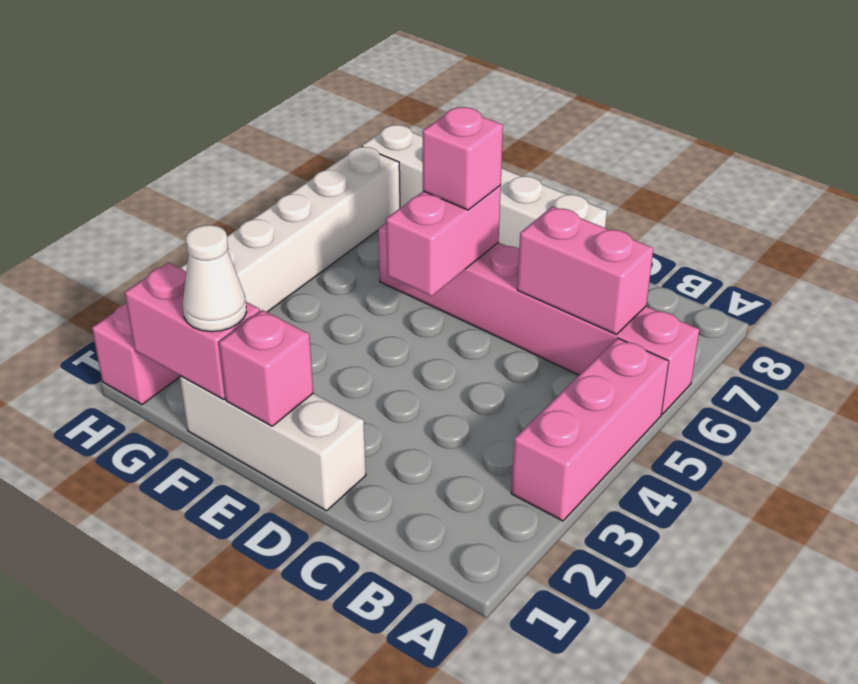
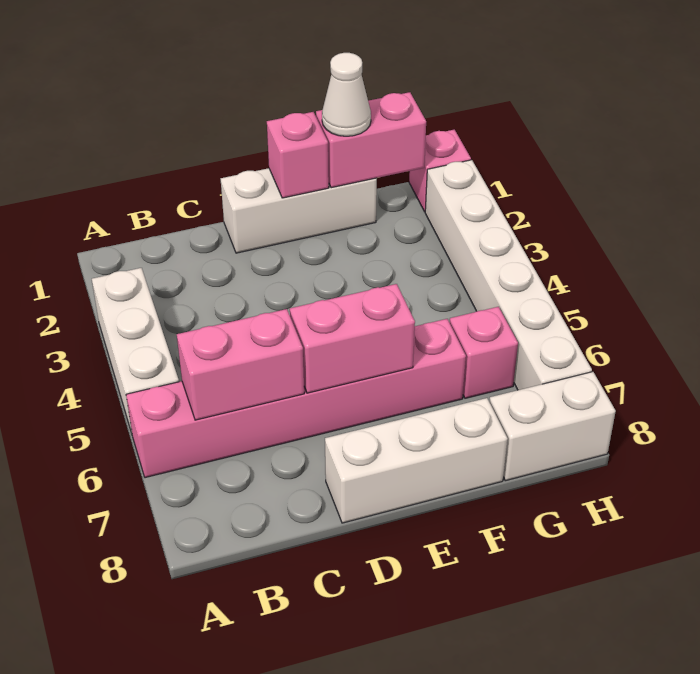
pink brick A3:A5 level 1 -> white brick A3:A5 level 1
pink brick E5:E6 level 2 -> pink brick D6:E6 level 2
pink brick E6 level 3 -> pink brick G6 level 1

